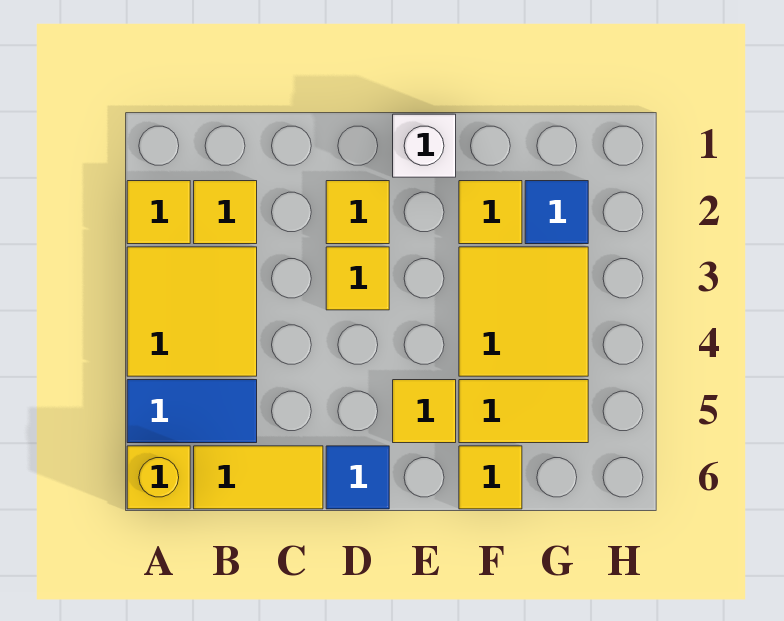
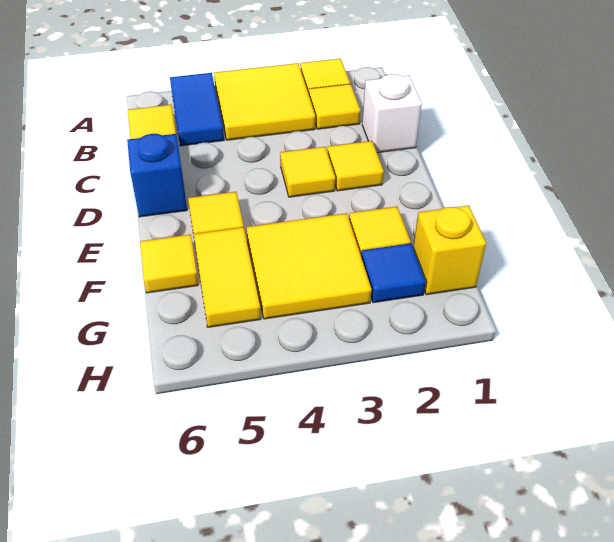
yellow brick A6 level 1 -> yellow brick G1 level 1
blue tile D6 level 1 -> blue brick D6 level 1
white brick E1 level 1 -> white brick C1 level 1

